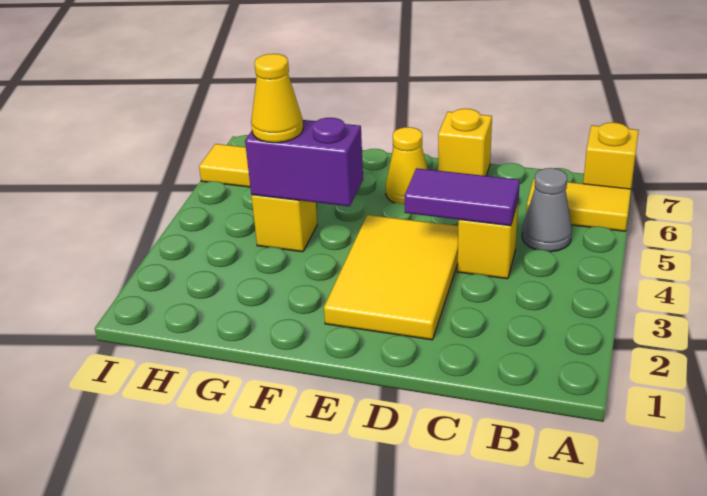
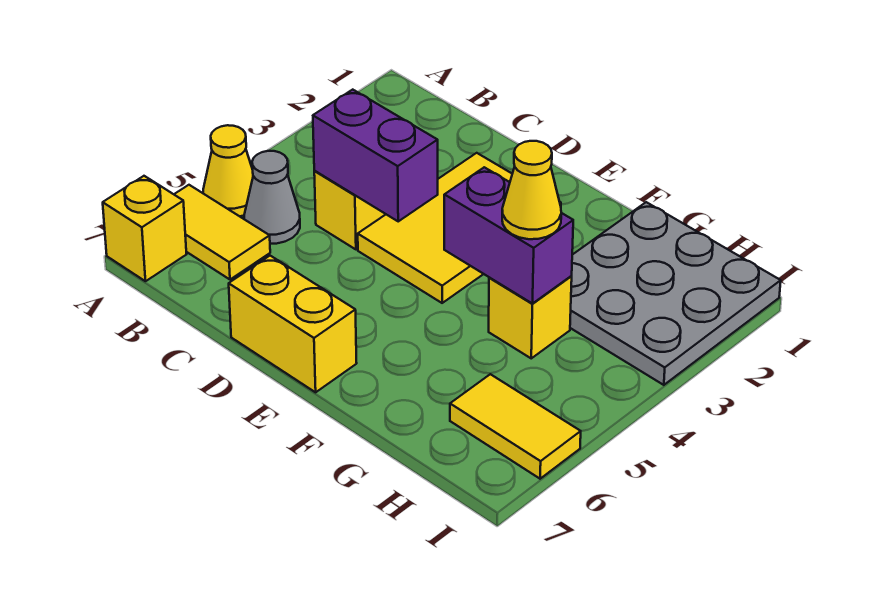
purple tile C4:D4 level 2 -> purple brick C4:D4 level 2
yellow brick D7 level 1 -> yellow brick D7:E7 level 1
yellow cone E6 level 1 -> yellow cone A5 level 1
none -> grey plate G1:I3 level 1

